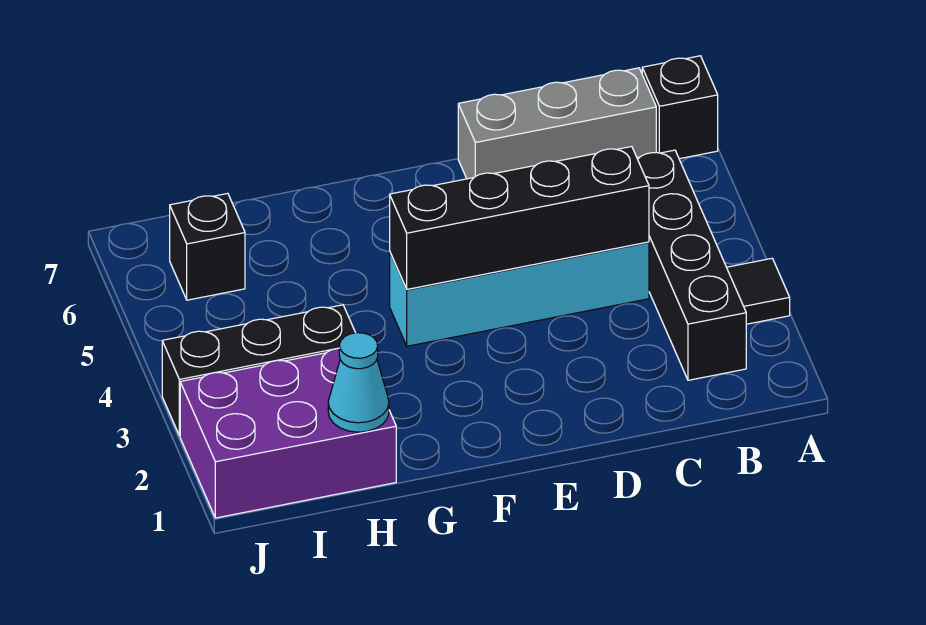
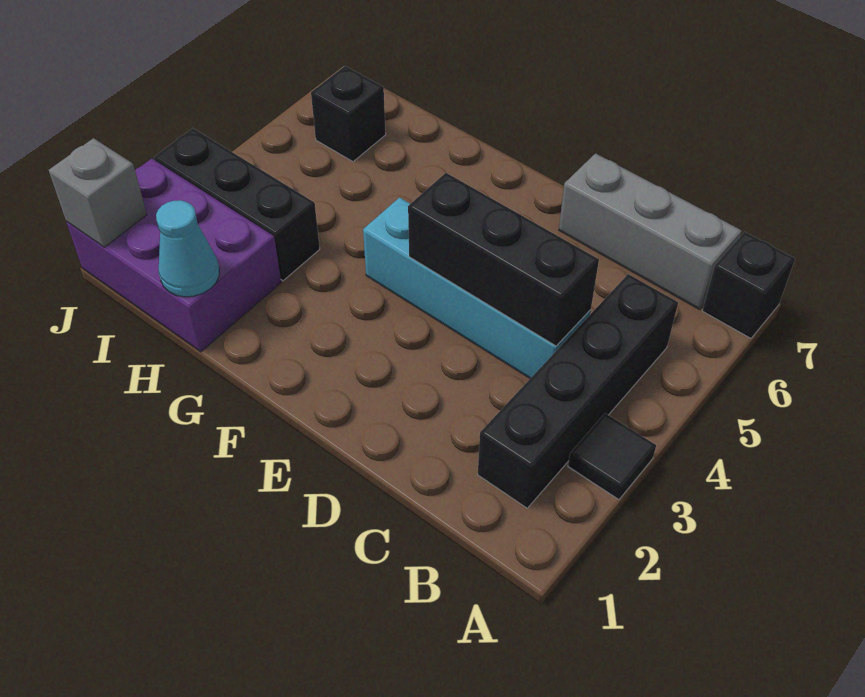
black brick C4:F4 level 2 -> black brick C4:E4 level 2
none -> grey brick J1 level 2

